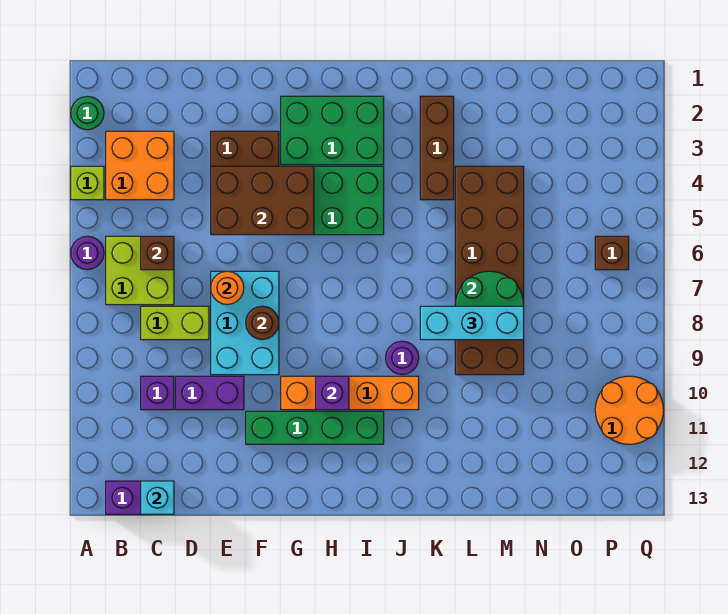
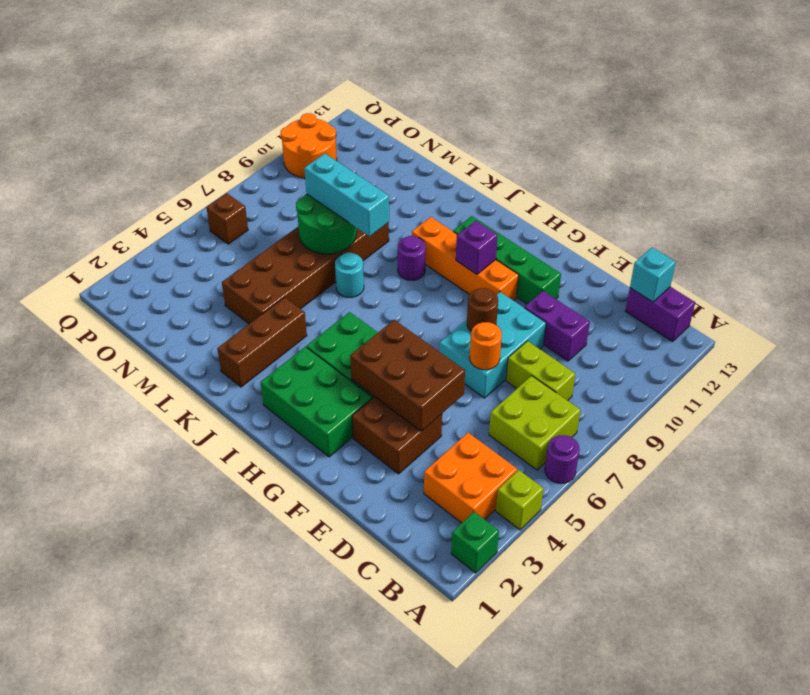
green round brick A2 level 1 -> green brick A2 level 1
brown brick C6 level 2 -> none
purple brick C10 level 1 -> none
none -> cyan round brick K7 level 1

